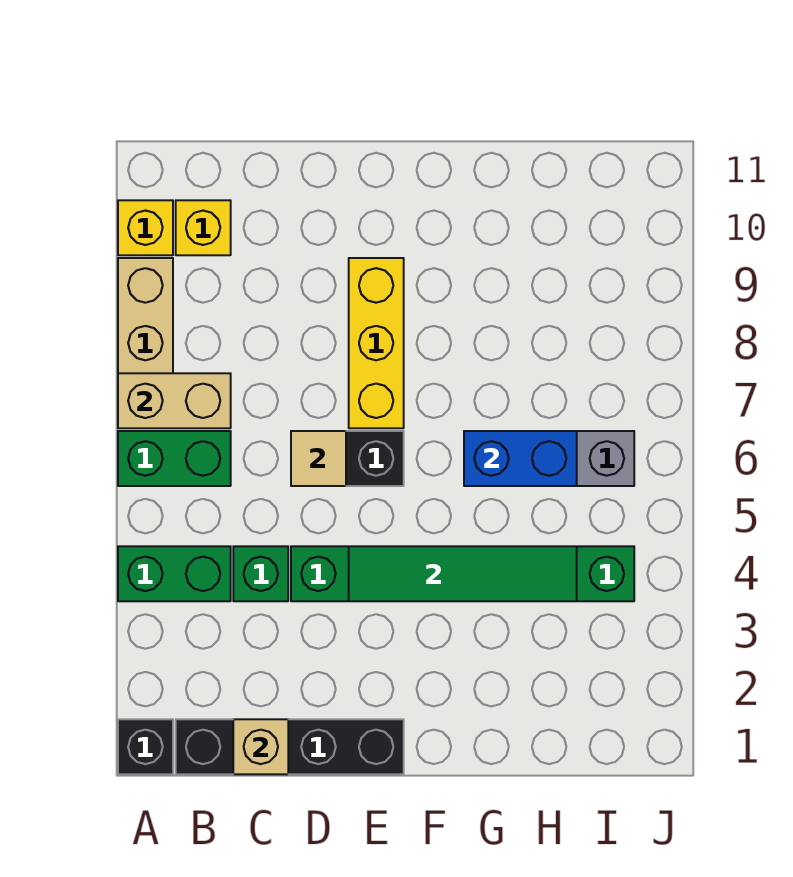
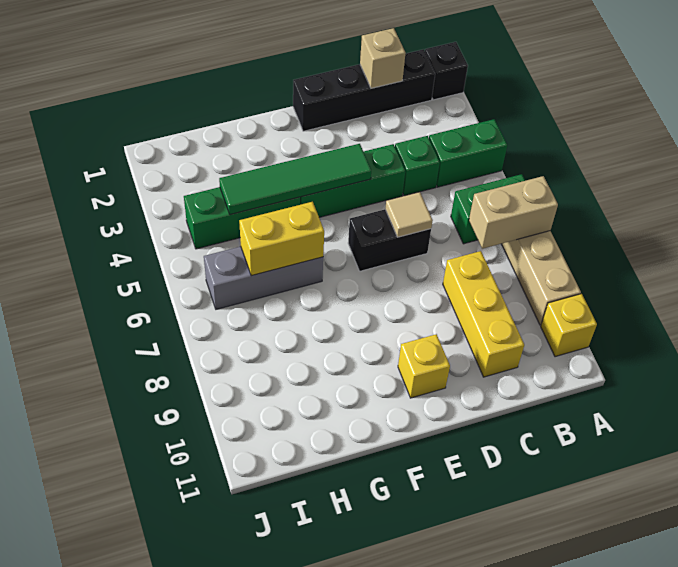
yellow brick B10 level 1 -> yellow brick E10 level 1
yellow brick E7:E9 level 1 -> yellow brick C8:C10 level 1
blue brick G6:H6 level 2 -> yellow brick G6:H6 level 2

